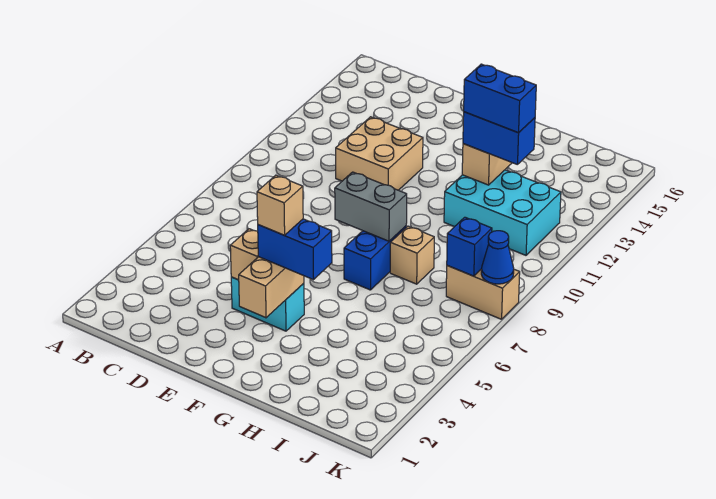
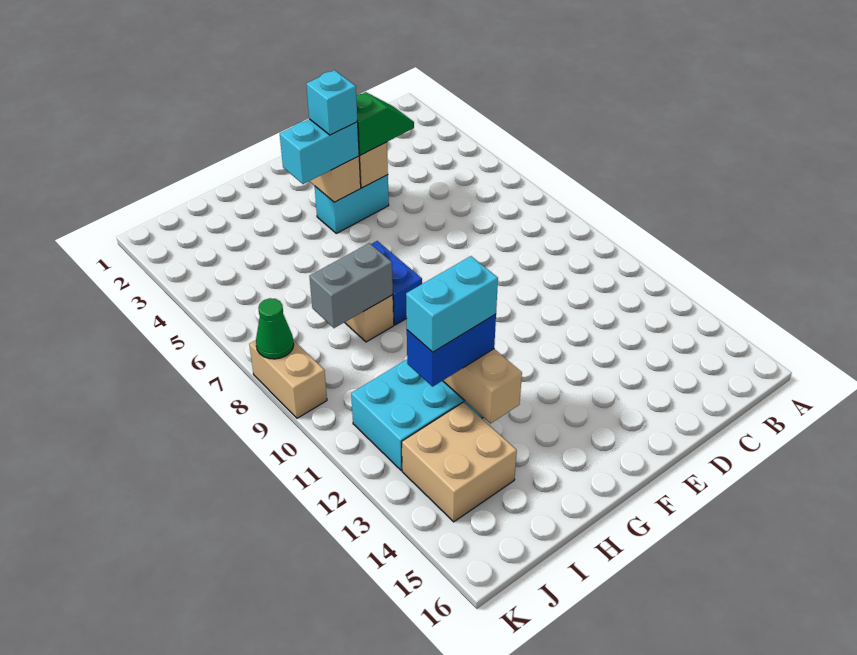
none -> green slope D4:E4 level 3 top E
tan brick D11:E12 level 1 -> tan brick I13:J14 level 1
blue brick F4:G4 level 3 -> cyan brick F4:G4 level 3
tan brick F4 level 4 -> cyan brick F4 level 4
grey brick F8:G8 level 2 -> grey brick H8:I8 level 2
blue brick H12:I12 level 4 -> cyan brick H12:I12 level 4
tan brick J8:K8 level 1 -> tan brick K8:K9 level 1
blue brick J8 level 2 -> none
blue cone K8 level 2 -> green cone K8 level 2

